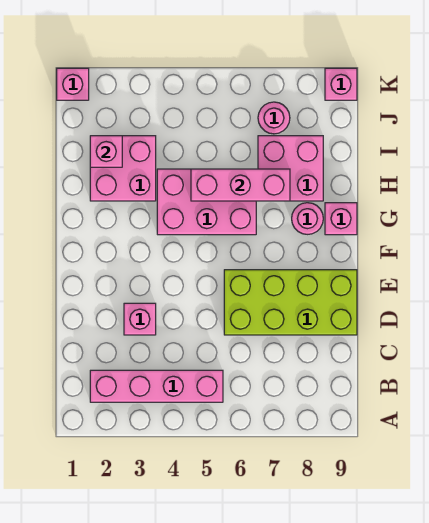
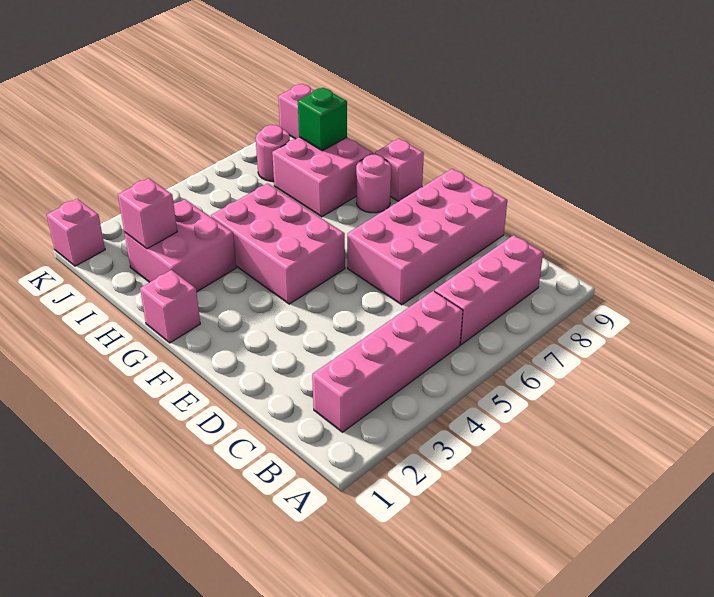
pink brick D3 level 1 -> pink brick G1 level 1
lime brick D6:E9 level 1 -> pink brick D6:E9 level 1
pink brick G4:H6 level 1 -> pink brick F4:H5 level 1
pink brick H5:H7 level 2 -> pink brick B6:B8 level 1
none -> green brick I8 level 2

